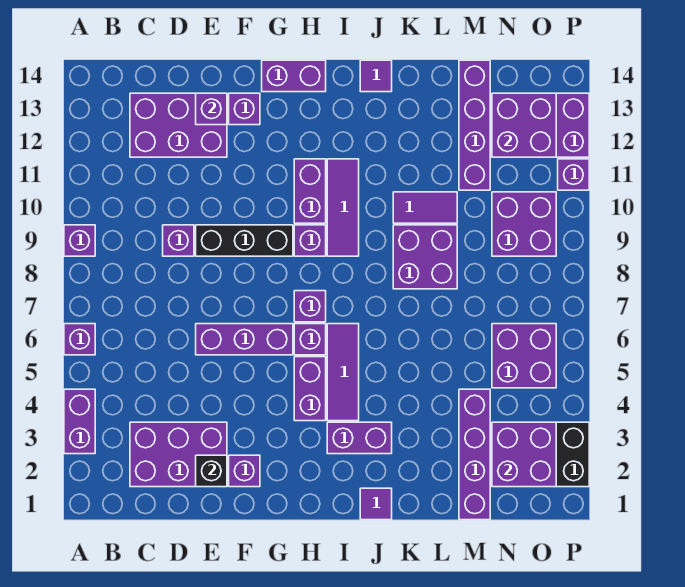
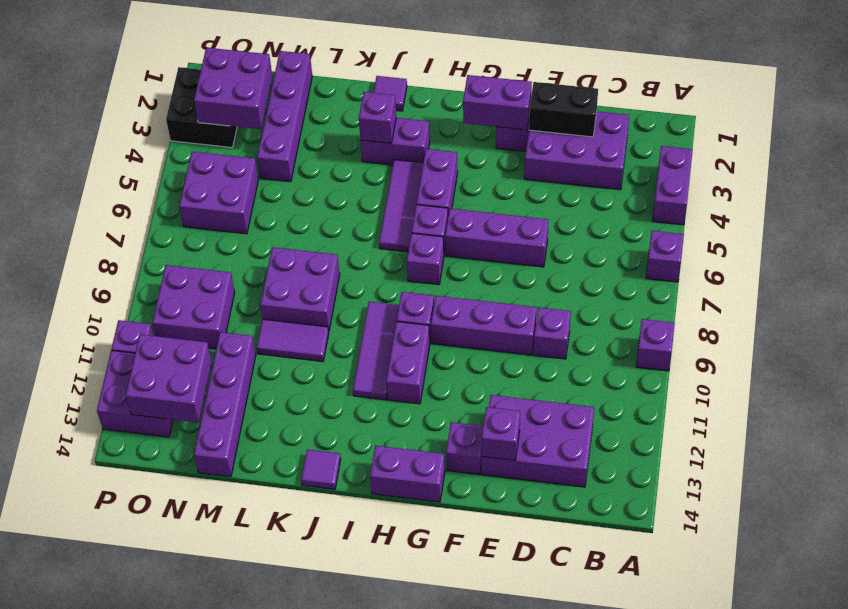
black brick E2 level 2 -> black brick D2:E2 level 2
black brick E9:G9 level 1 -> purple brick E9:G9 level 1
none -> purple brick F2:G2 level 2
none -> purple brick J3 level 2

